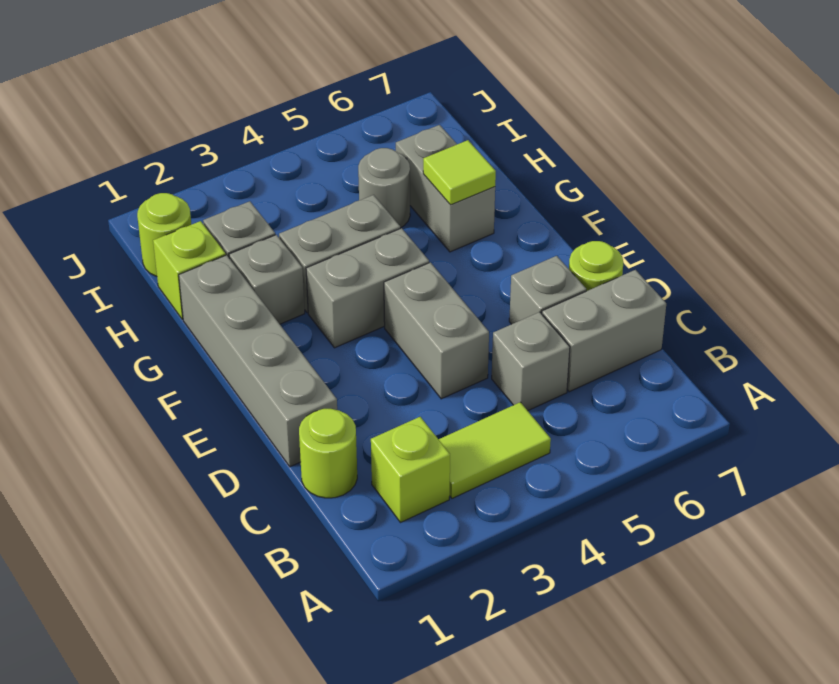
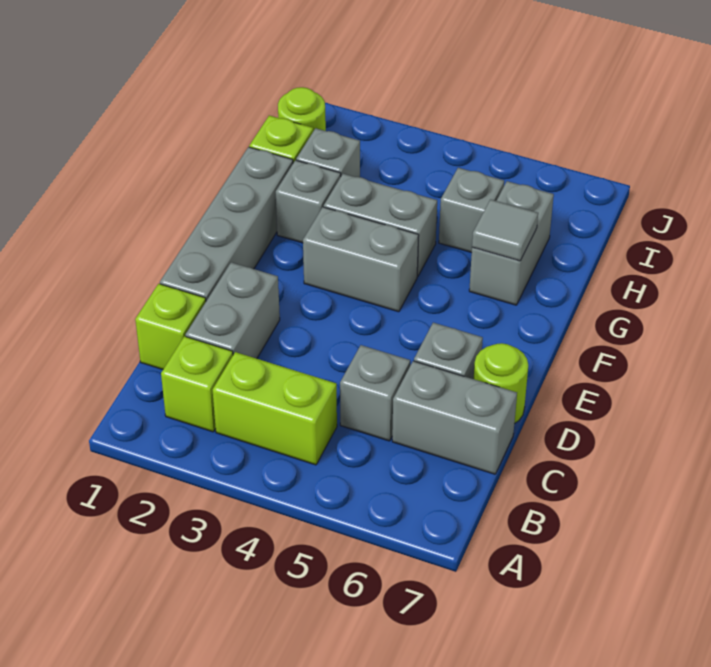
lime tile B3:B4 level 1 -> lime brick B3:B4 level 1
lime round brick C1 level 1 -> lime brick C1 level 1
grey brick D4:E4 level 1 -> grey brick C2:D2 level 1
lime tile G6 level 2 -> grey tile G6 level 2
grey round brick H5 level 1 -> grey brick H5 level 1

